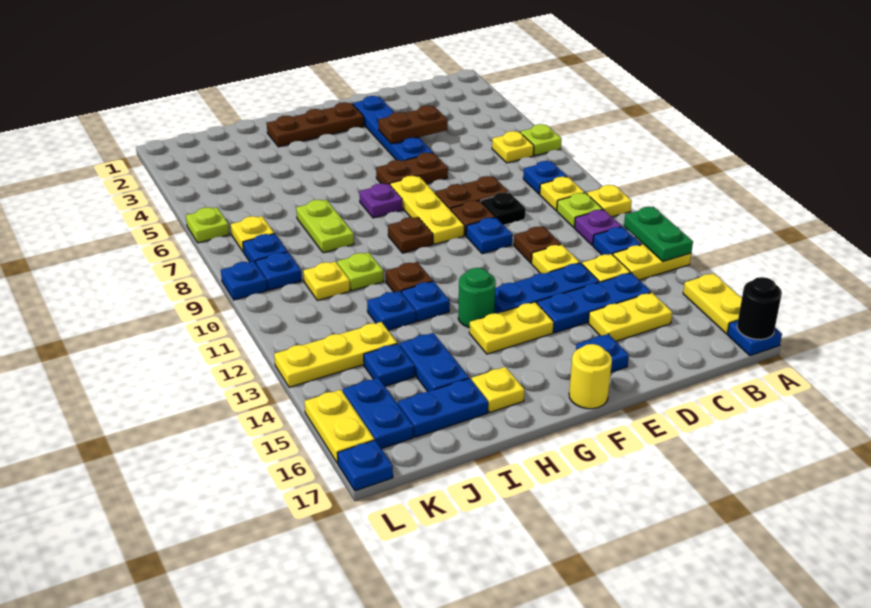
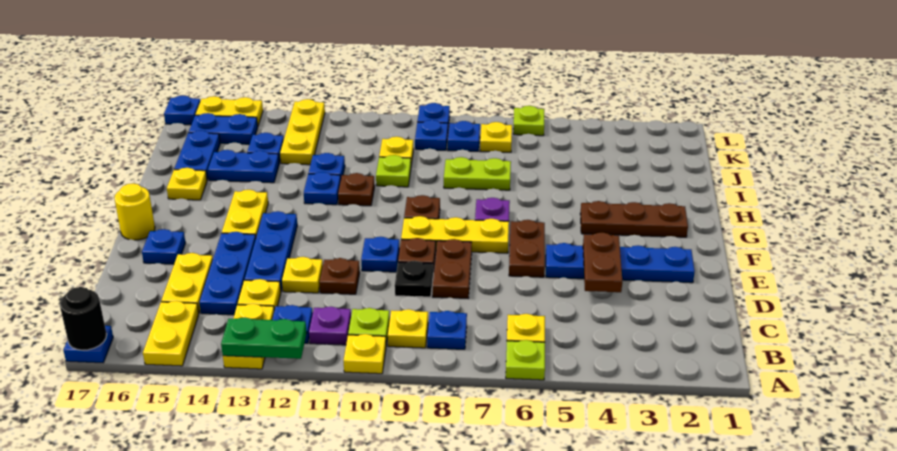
yellow plate A15:A16 level 1 -> yellow plate A15:B15 level 1
brown plate F2:H2 level 1 -> brown plate G2:G4 level 1
green round brick G13 level 1 -> none

